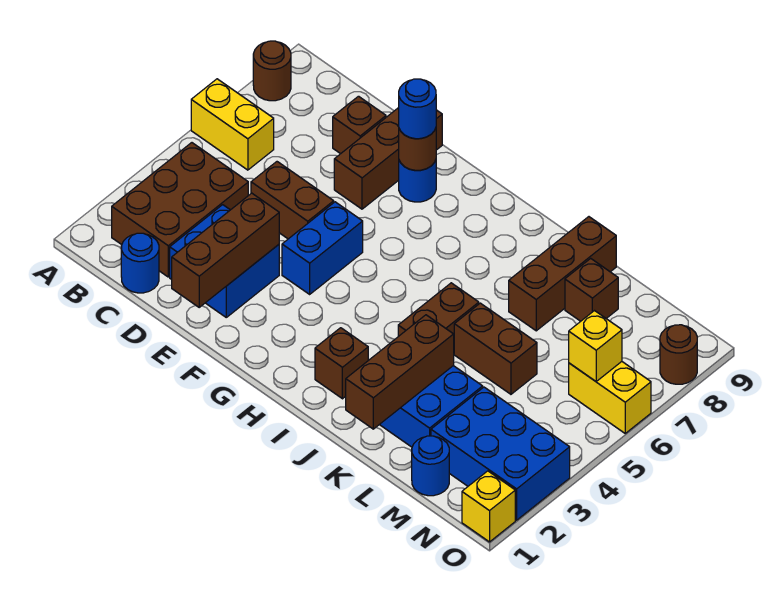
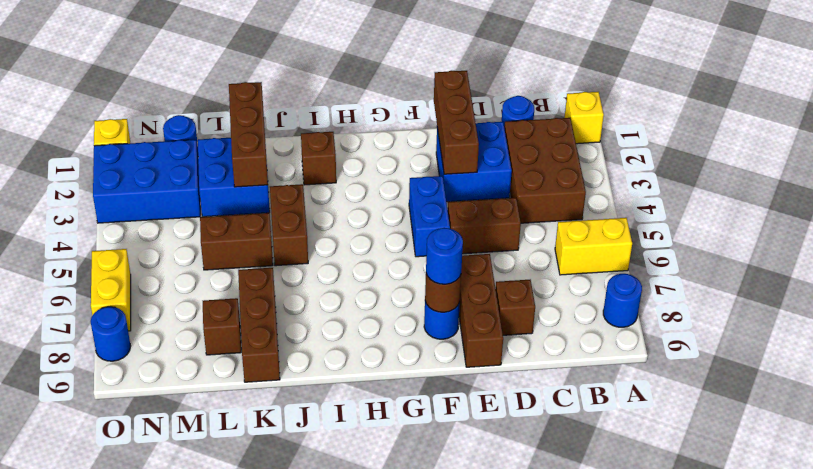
brown round brick A8 level 1 -> blue round brick A8 level 1
yellow brick N6:O6 level 1 -> yellow brick O6:O7 level 1
yellow brick N6 level 2 -> yellow brick A1 level 1
brown round brick O8 level 1 -> blue round brick O8 level 1

